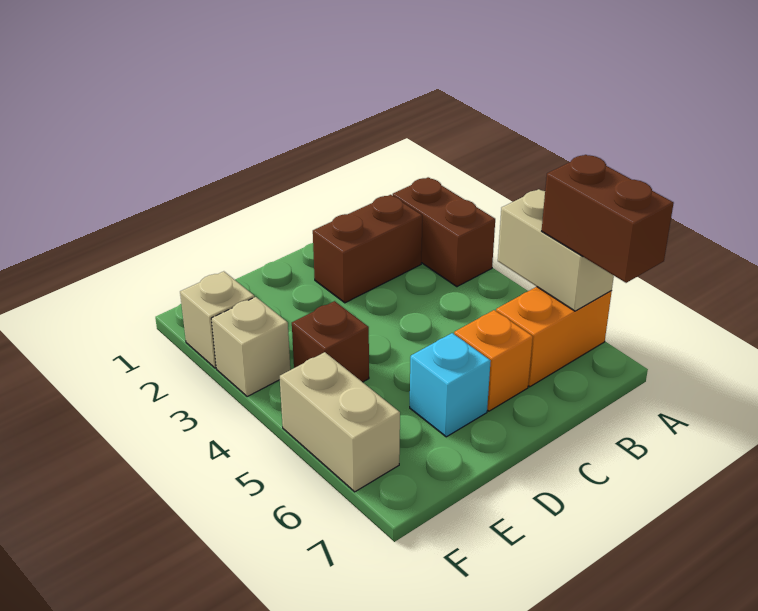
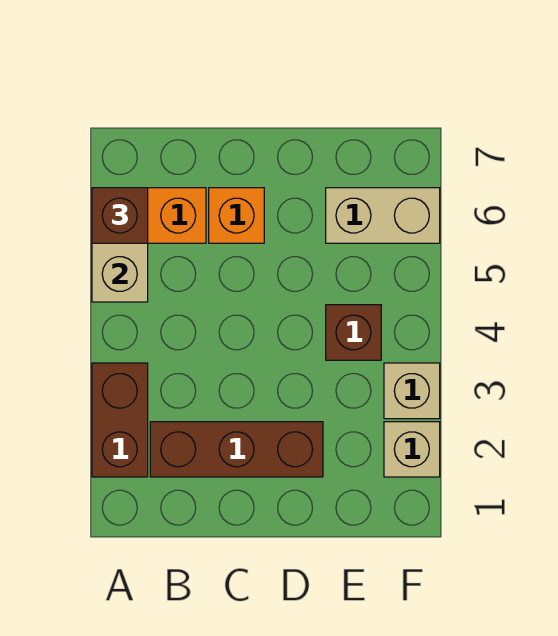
brown brick A6:A7 level 3 -> brown brick A6 level 3
brown brick B2:C2 level 1 -> brown brick B2:D2 level 1
cyan brick D6 level 1 -> none
tan brick F5:F6 level 1 -> tan brick E6:F6 level 1

